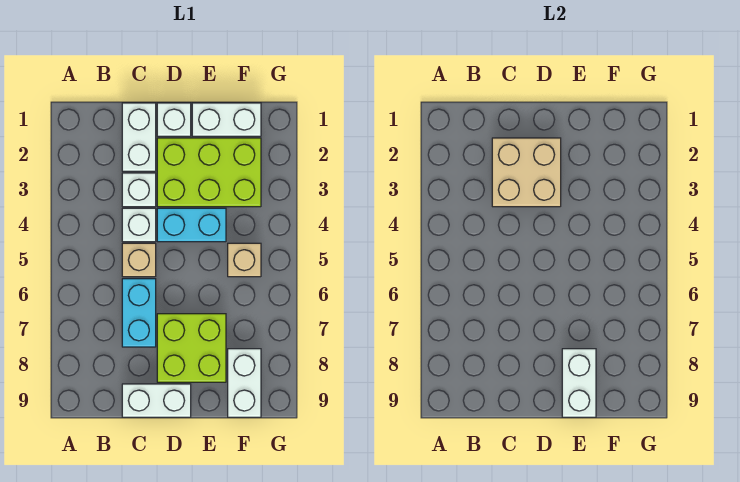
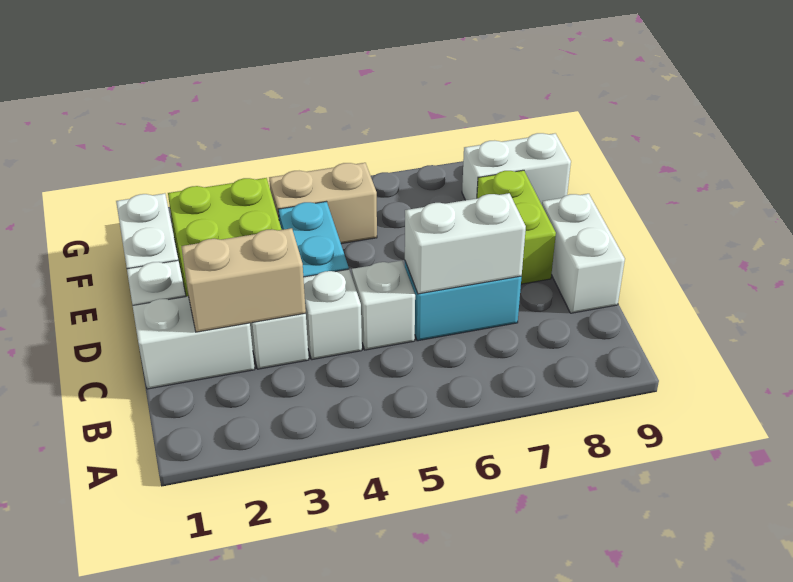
tan brick C2:D3 level 2 -> tan brick C2:C3 level 2
tan brick C5 level 1 -> white brick C5 level 1
lime brick D7:E8 level 1 -> lime brick D8:E8 level 1
white brick E8:E9 level 2 -> white brick C6:C7 level 2
tan brick F5 level 1 -> tan brick F4:F5 level 1

